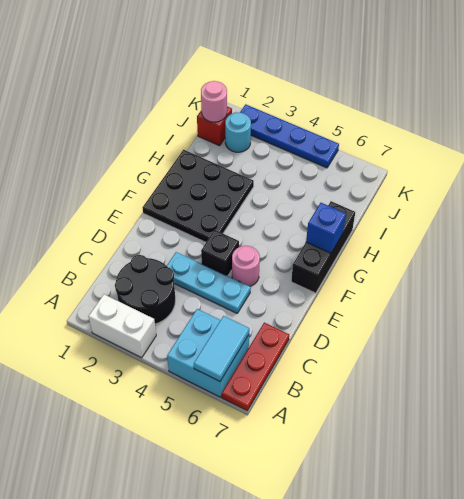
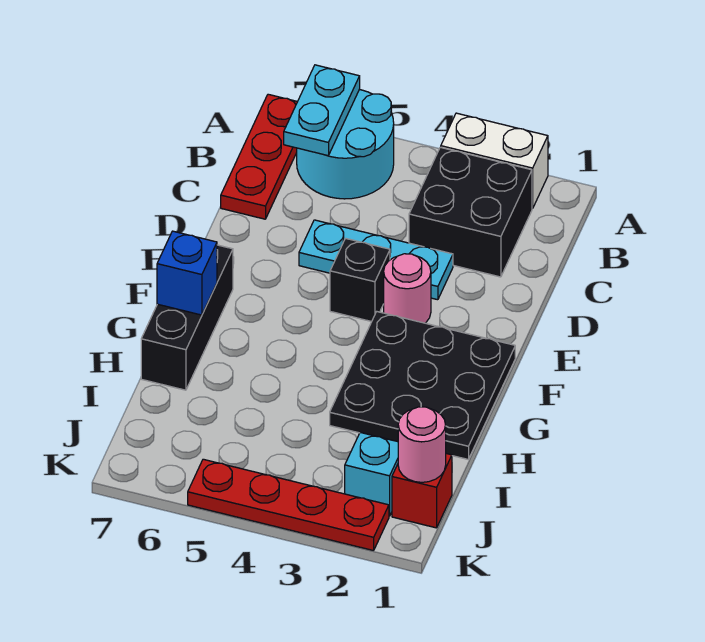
cyan brick A5:B6 level 1 -> cyan round brick A5:B6 level 1
cyan tile A6:B6 level 2 -> cyan plate A6:B6 level 2
black round brick B2:C3 level 1 -> black brick B2:C3 level 1
pink round brick E5 level 1 -> pink round brick E3 level 1
cyan round brick J2 level 1 -> cyan brick J2 level 1
blue plate K2:K5 level 1 -> red plate K2:K5 level 1

